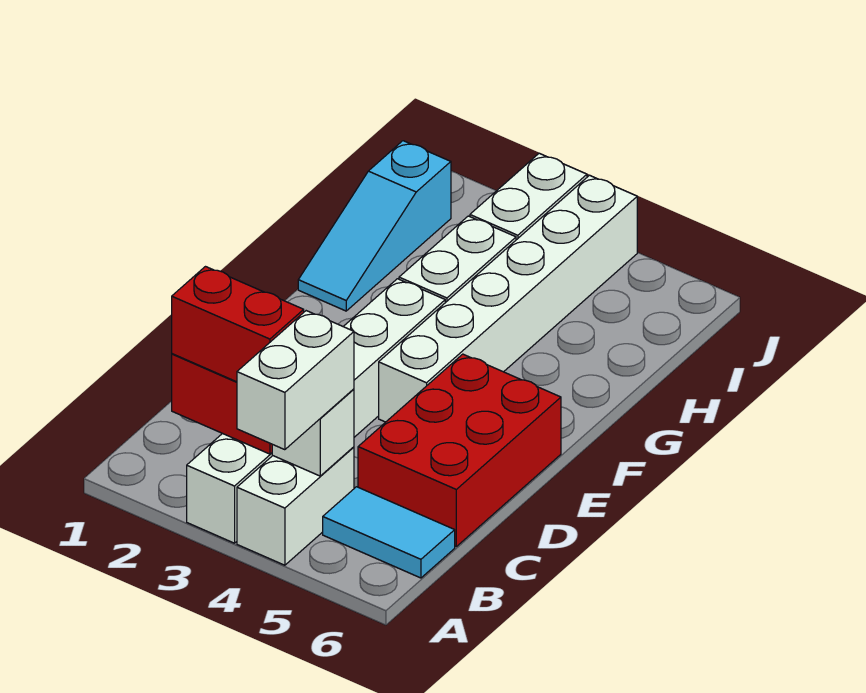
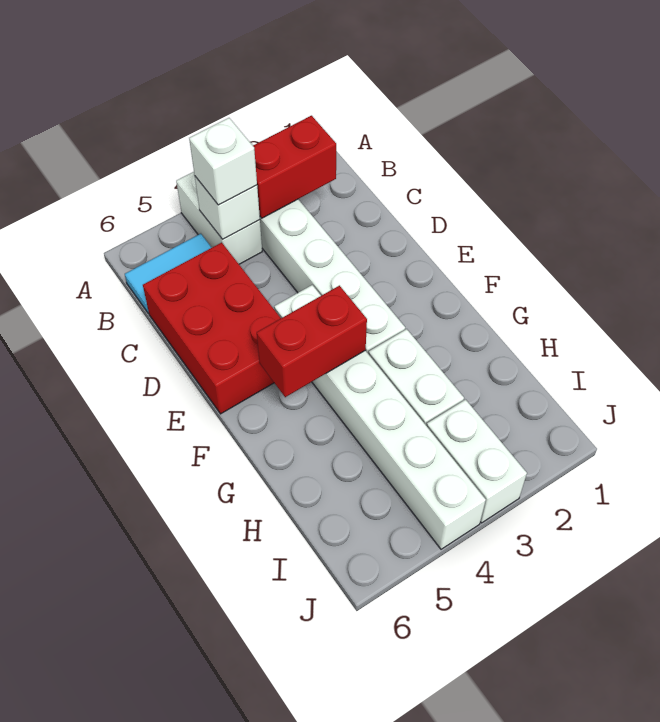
white brick A4:B4 level 3 -> white brick B4 level 3
red brick B2:B3 level 3 -> red brick F4:F5 level 2
cyan slope G1:I1 level 1 top I -> none

